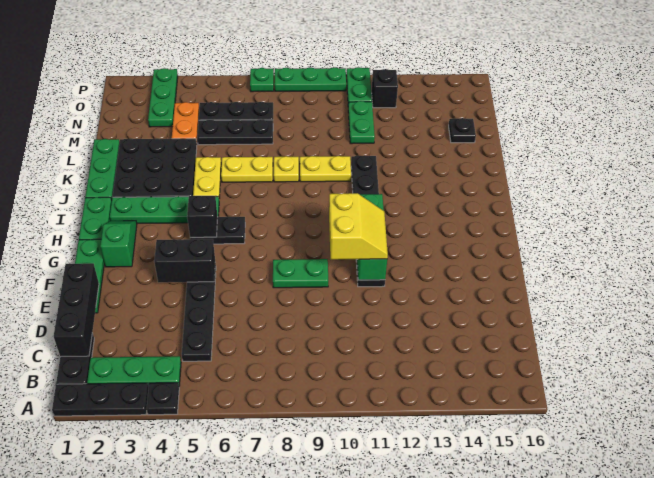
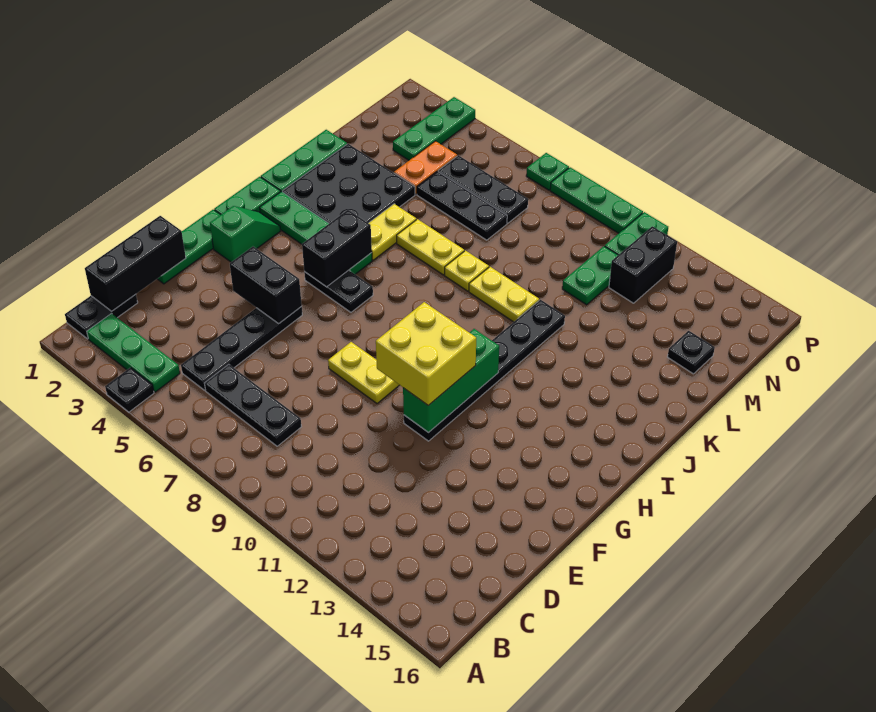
black plate A1:A3 level 1 -> black plate C6:C8 level 1
green plate F8:F9 level 1 -> yellow plate F8:F9 level 1
yellow slope F10:G11 level 3 top 10 -> yellow brick F10:G11 level 3
black brick H5 level 2 -> black brick H5:I5 level 2
black brick O12 level 1 -> black brick N12:O12 level 1

